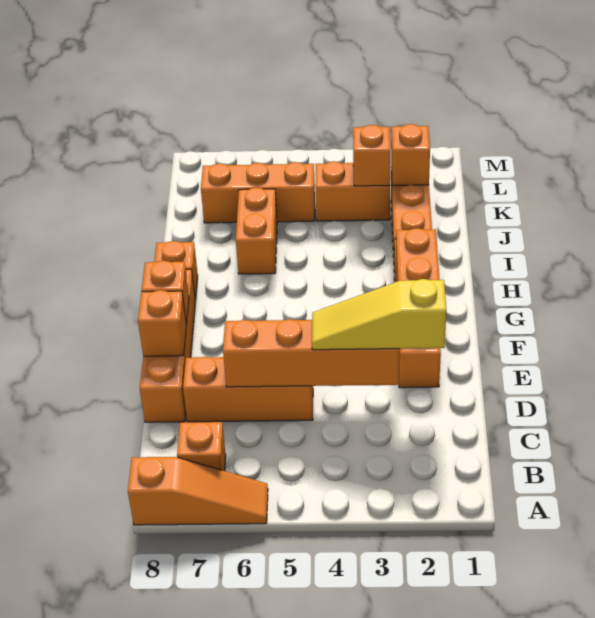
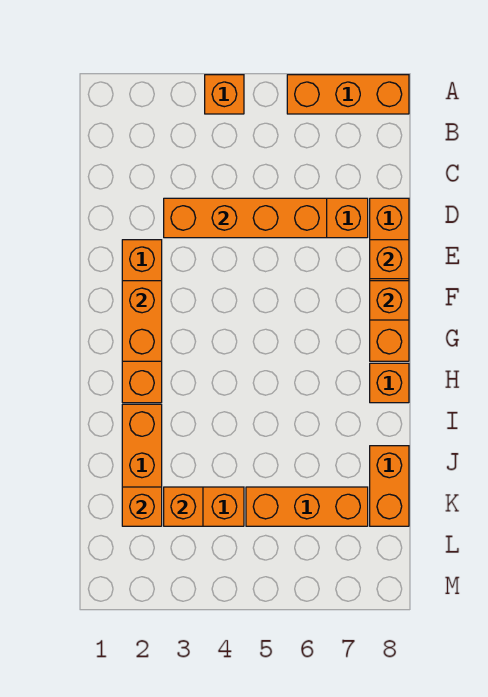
orange slope A6:A8 level 1 top 8 -> orange brick A6:A8 level 1
orange brick B7 level 1 -> orange brick A4 level 1
yellow slope D2:D4 level 3 top 2 -> none
orange brick I6:J6 level 1 -> orange brick J8:K8 level 1

